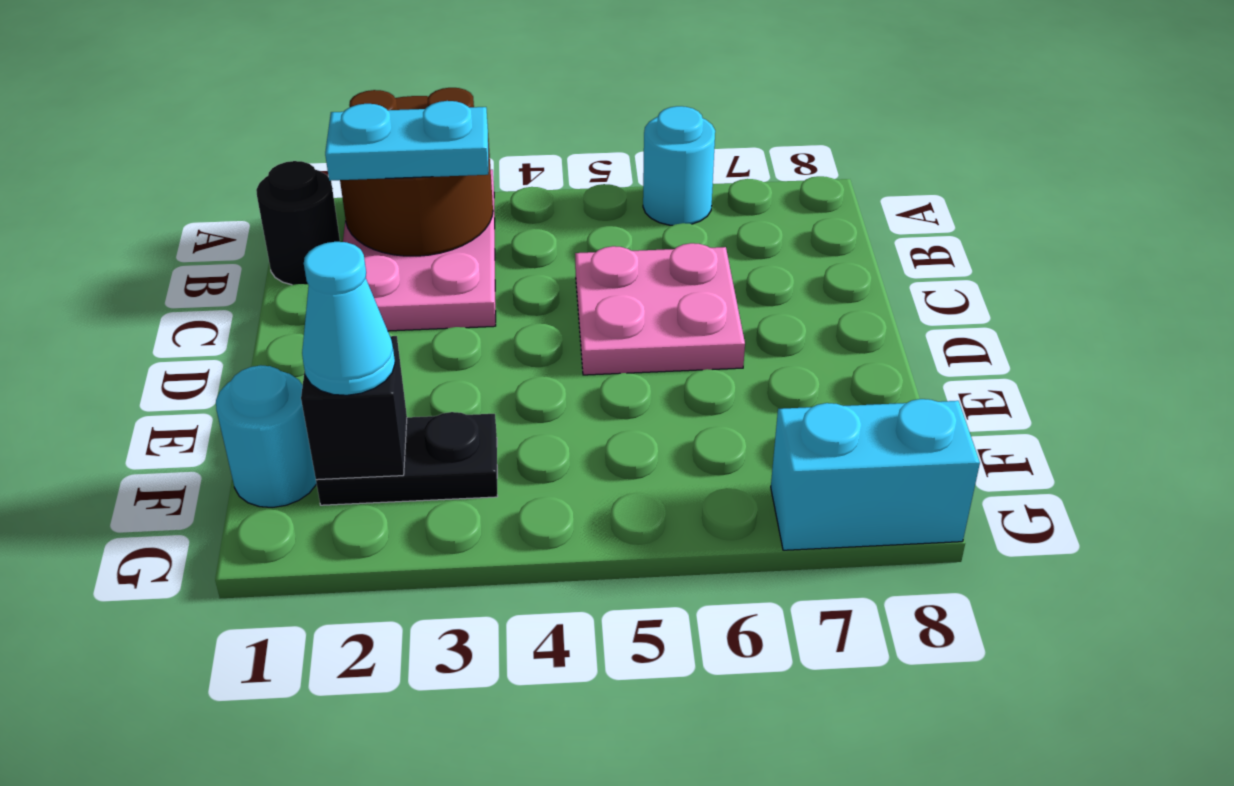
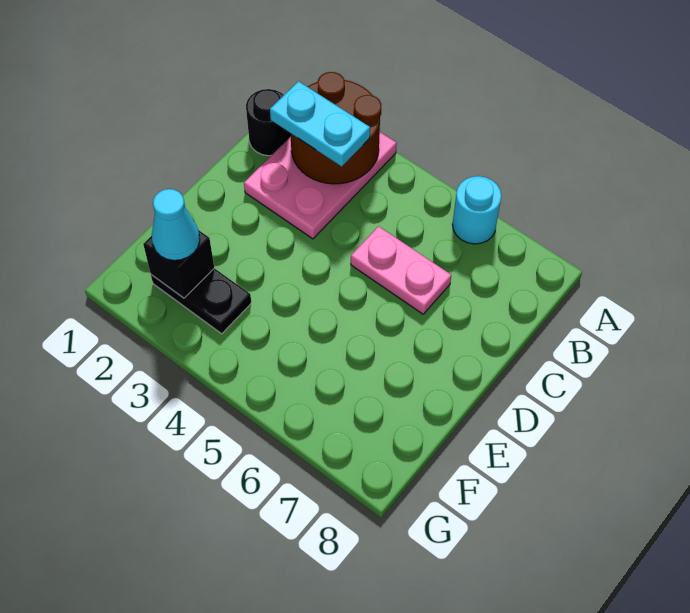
pink plate C5:D6 level 1 -> pink plate C5:C6 level 1
cyan round brick F1 level 1 -> none
cyan brick G7:G8 level 1 -> none

